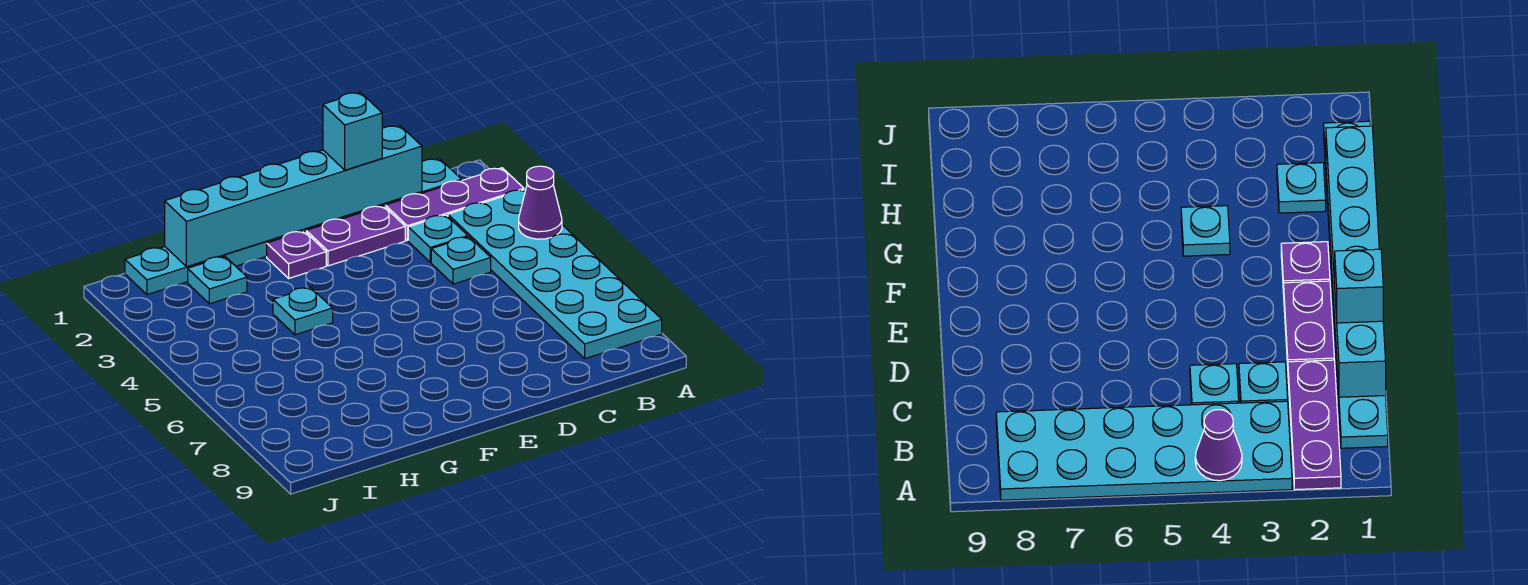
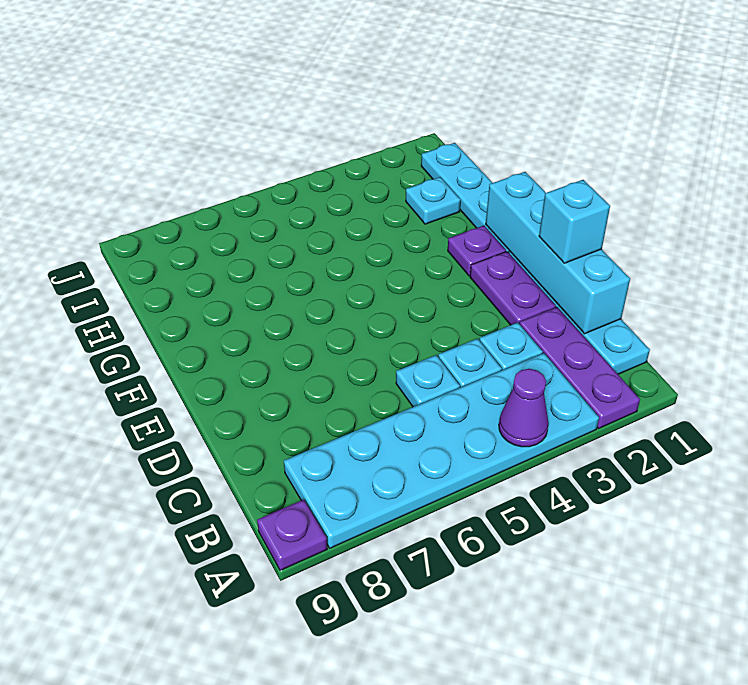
none -> purple plate A9 level 1
cyan brick C1:H1 level 2 -> cyan brick C1:F1 level 2
cyan plate G4 level 1 -> cyan plate C5 level 1

